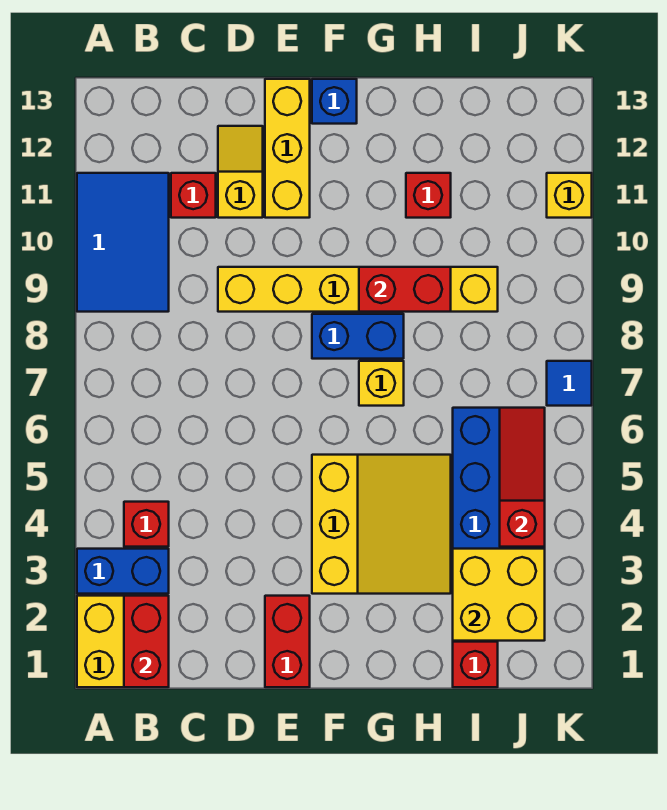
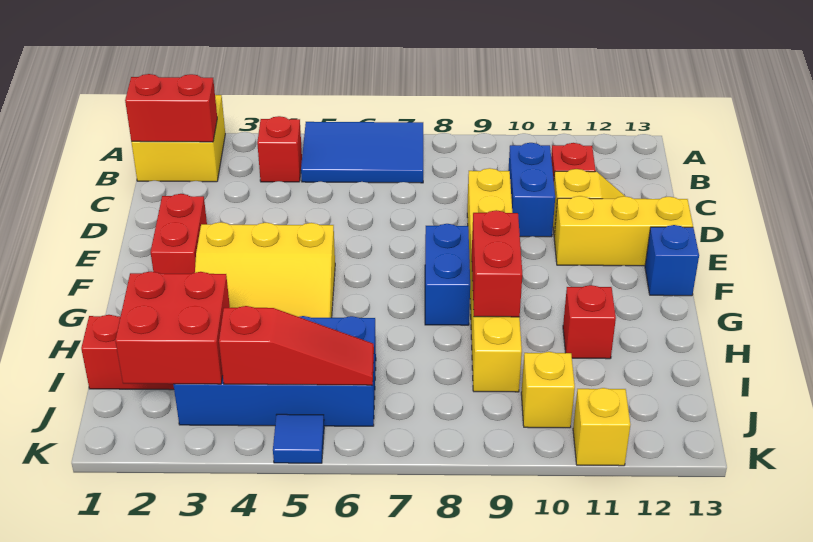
blue brick A3:B3 level 1 -> blue brick C10:D10 level 1
blue tile A9:B11 level 1 -> blue tile A5:B7 level 1
red brick E1:E2 level 1 -> red brick E2:F2 level 1
yellow brick G7 level 1 -> yellow brick J10 level 1
yellow brick I2:J3 level 2 -> red brick I2:J3 level 2
blue tile K7 level 1 -> blue tile K5 level 1

